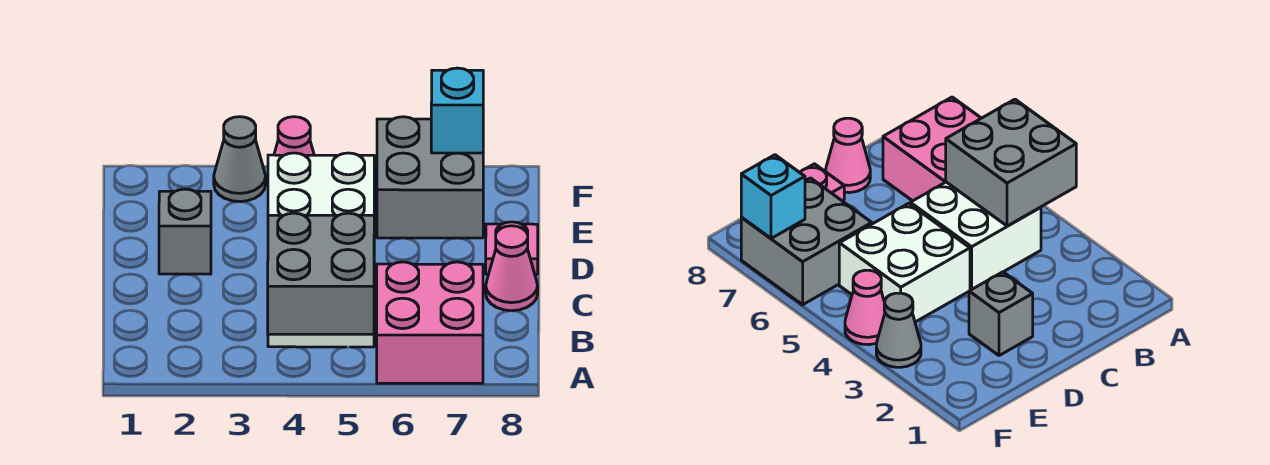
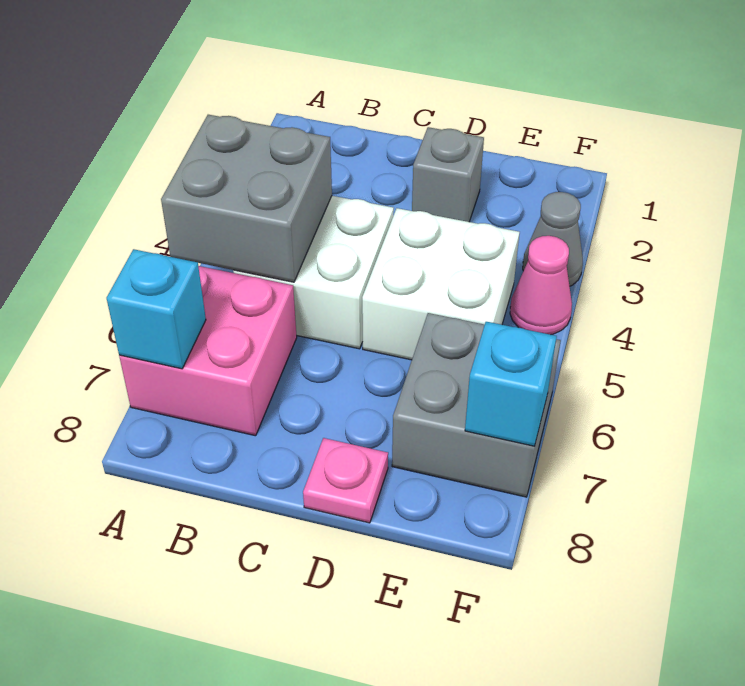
none -> cyan brick A7 level 2
pink cone C8 level 1 -> none

